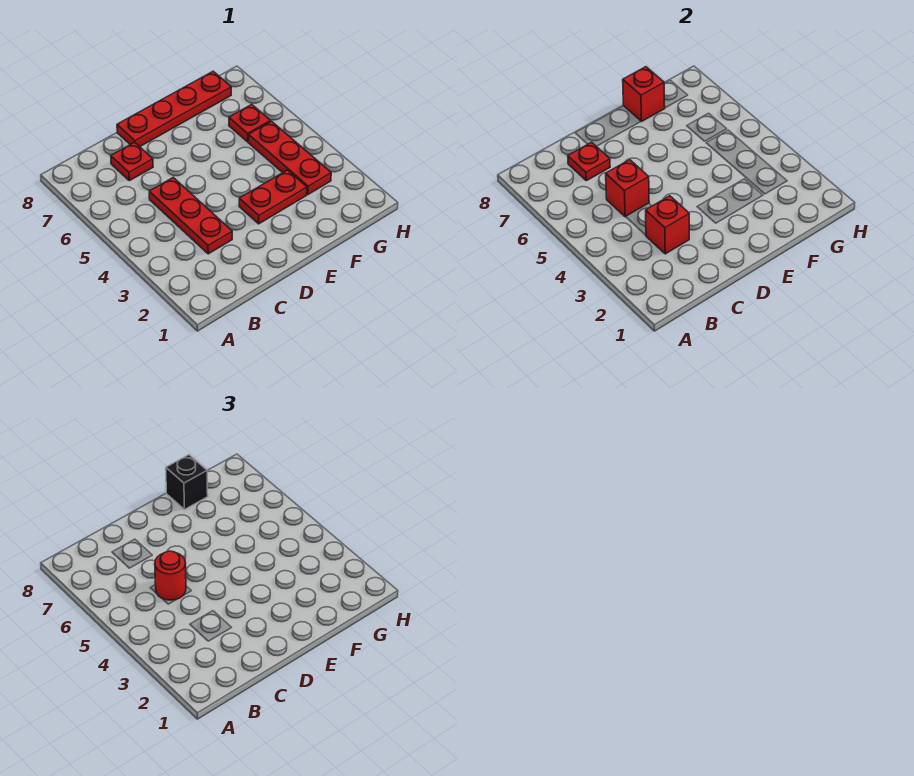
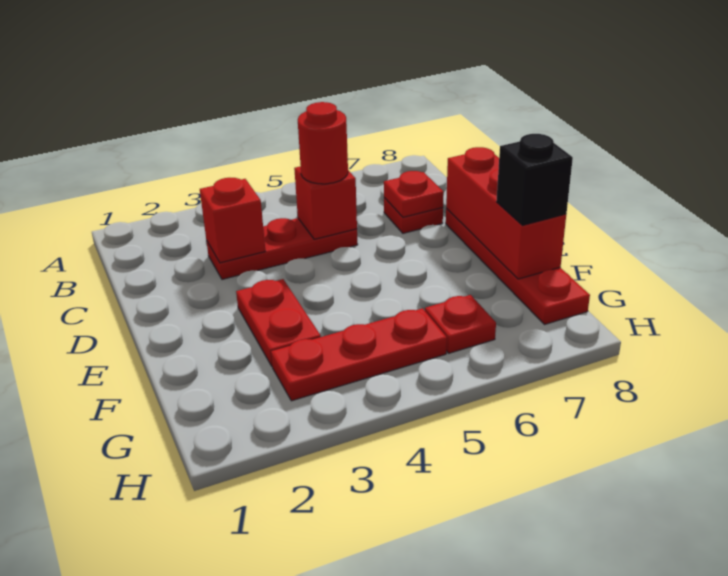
red brick F8 level 2 -> red brick D8:F8 level 2

